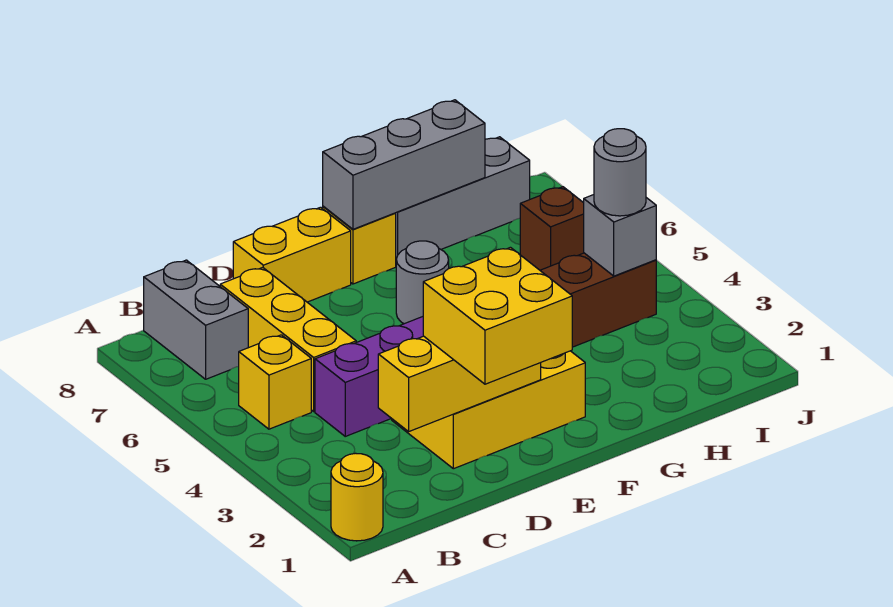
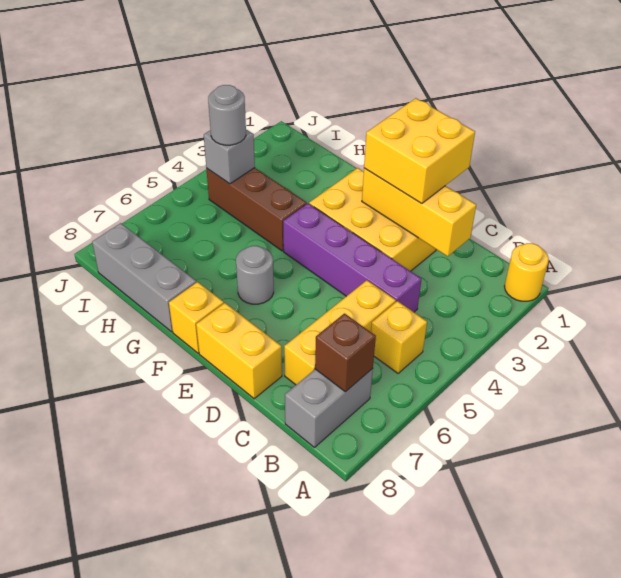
grey brick F8:H8 level 2 -> none
brown brick I6 level 1 -> brown brick B7 level 2

